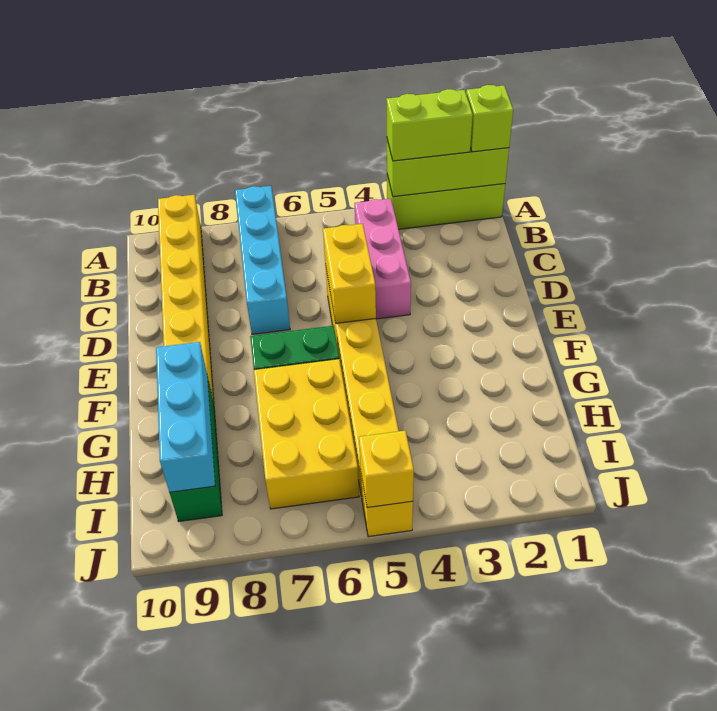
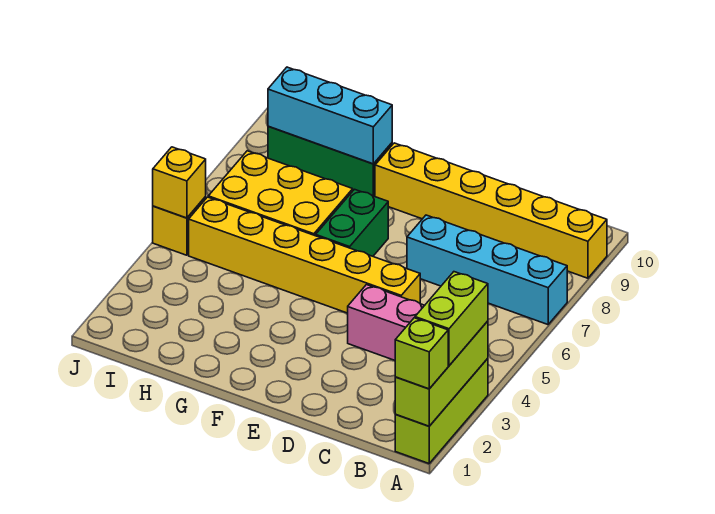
yellow brick D5:E5 level 2 -> none

